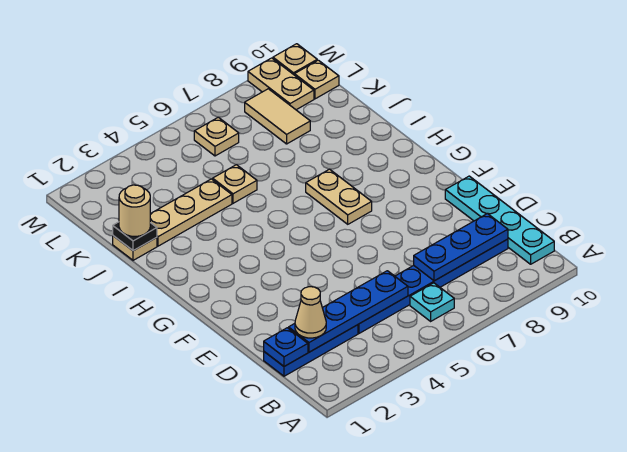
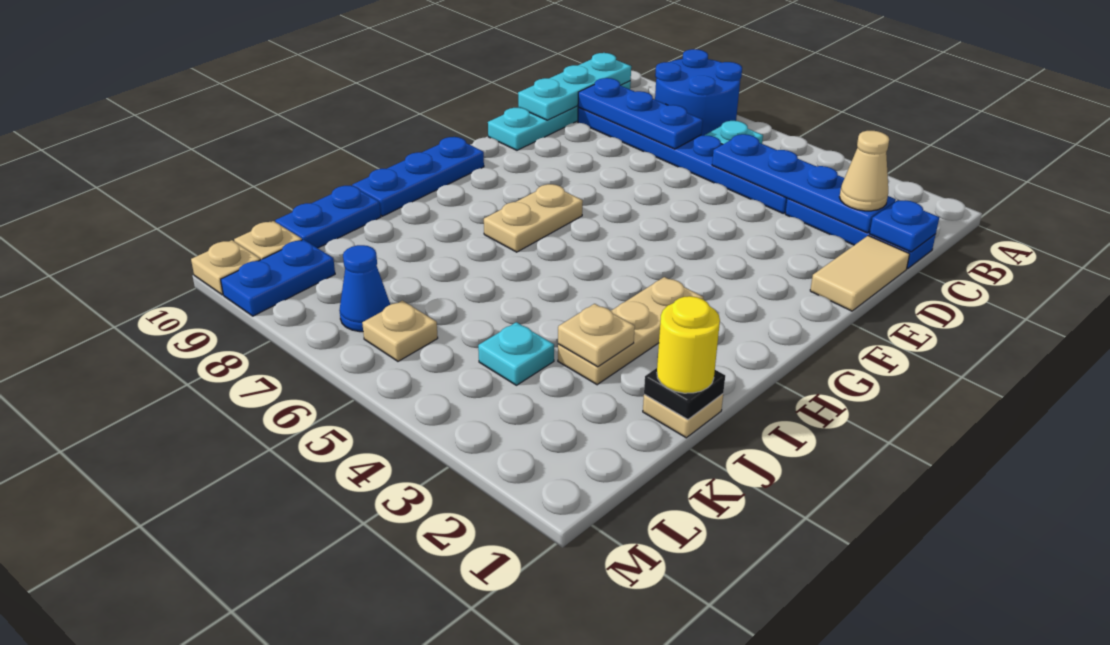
none -> blue round brick A7:B8 level 1
none -> cyan plate B10:D10 level 2
none -> blue plate G10:I10 level 1
tan round brick J1 level 3 -> yellow round brick J1 level 3
tan plate J2:J4 level 1 -> tan plate H3:J3 level 1
tan plate J5 level 1 -> tan plate J3 level 2
none -> blue plate J10:K10 level 1
none -> cyan plate K4 level 1
tan tile K8:L8 level 1 -> tan tile D1:E1 level 1
none -> blue cone L7 level 1
tan plate L9:M9 level 1 -> blue plate L9:M9 level 1

